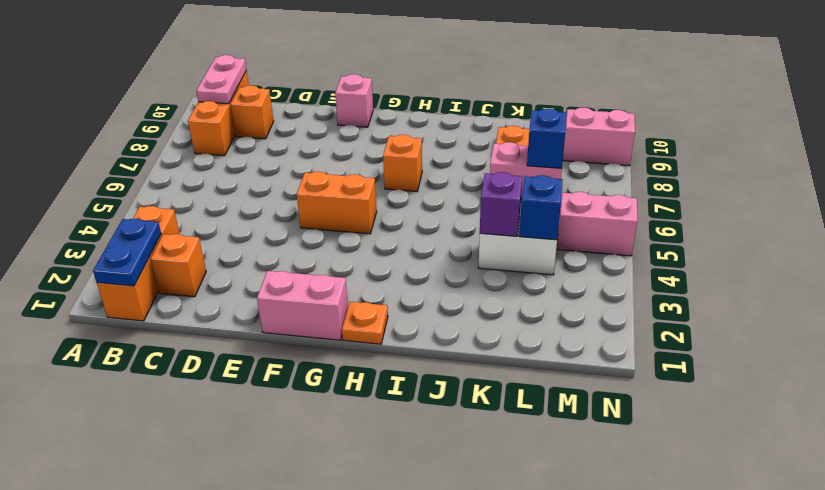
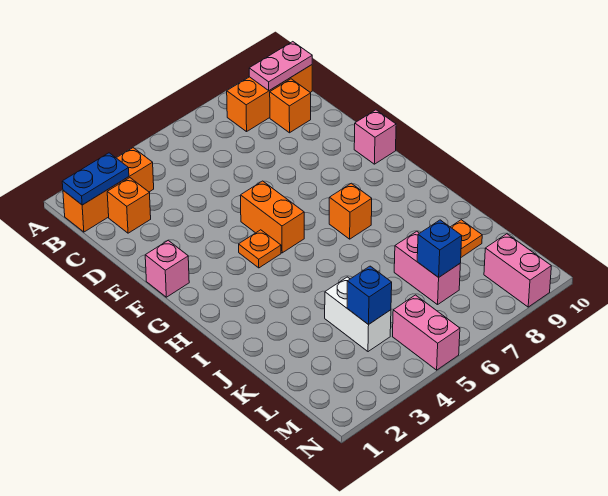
pink brick F1:G1 level 1 -> pink brick F1 level 1
orange plate H1 level 1 -> orange plate G4 level 1
purple brick K4 level 2 -> none

